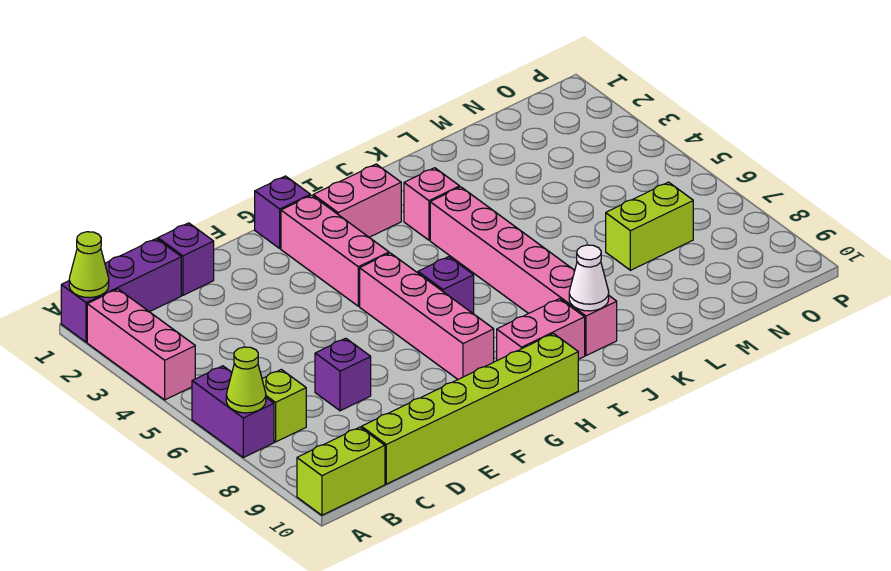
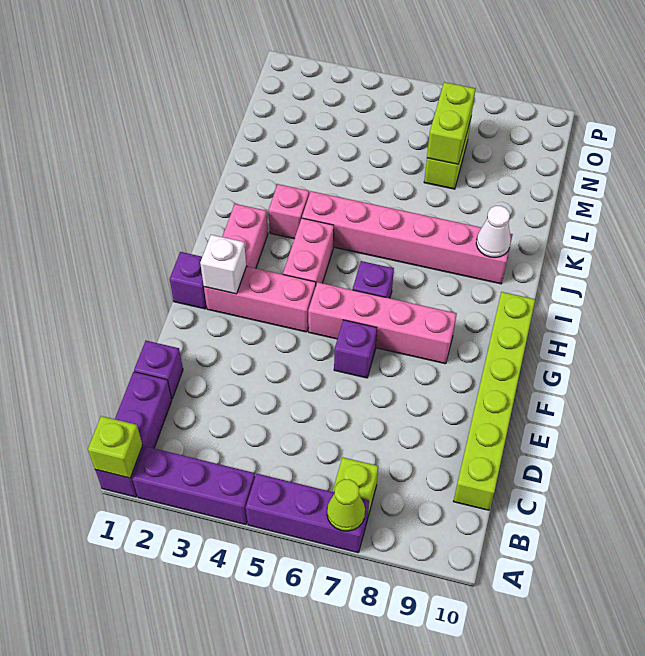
lime cone A1 level 2 -> lime brick A1 level 2
pink brick A2:A4 level 1 -> purple brick A2:A4 level 1
purple brick A6:A7 level 1 -> purple brick A5:A7 level 1
lime brick A10:B10 level 1 -> lime brick M7:N7 level 2
purple brick D7 level 1 -> purple brick F6 level 1
none -> white brick G2 level 2
pink brick H9:I9 level 1 -> pink brick H4:I4 level 1

